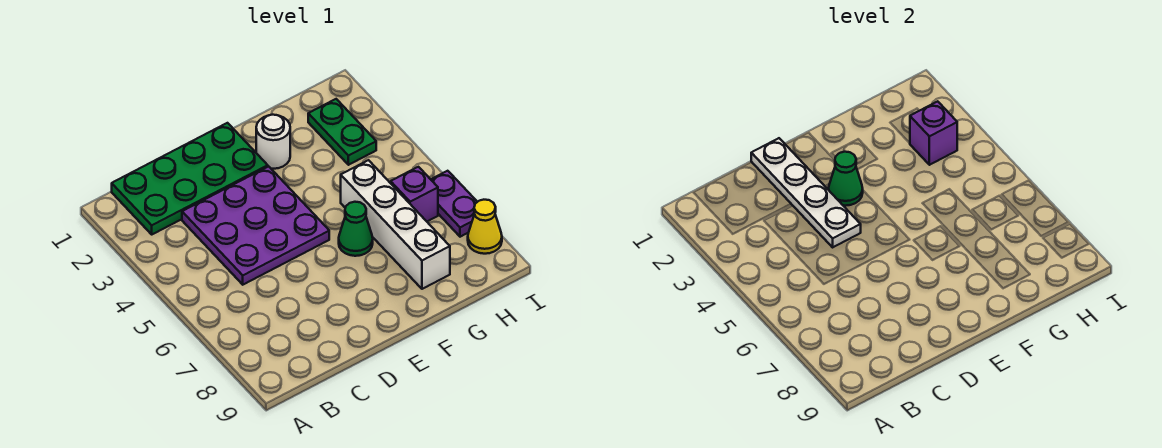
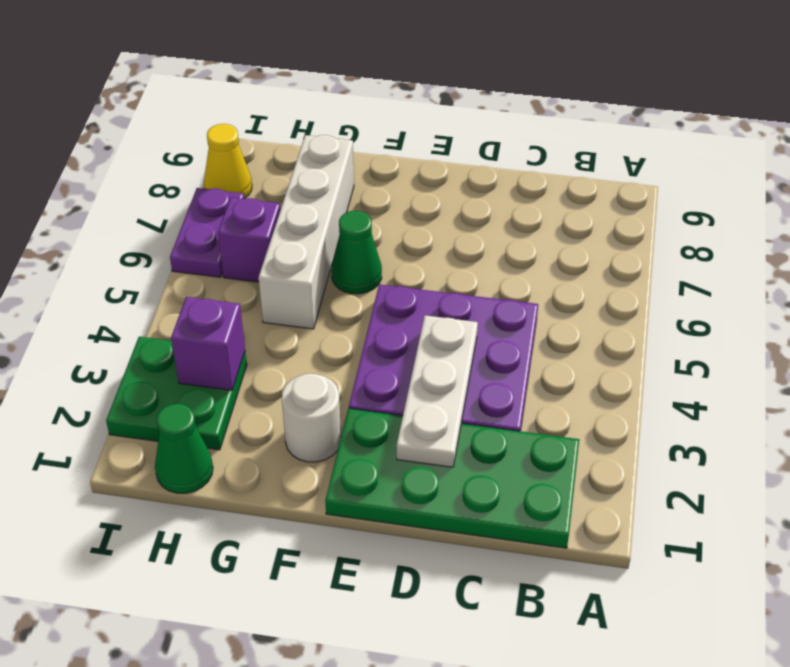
white plate D1:D4 level 2 -> white plate D2:D4 level 2
green cone E3 level 2 -> green cone H1 level 1
green plate H2:H3 level 1 -> green plate H2:I3 level 1

